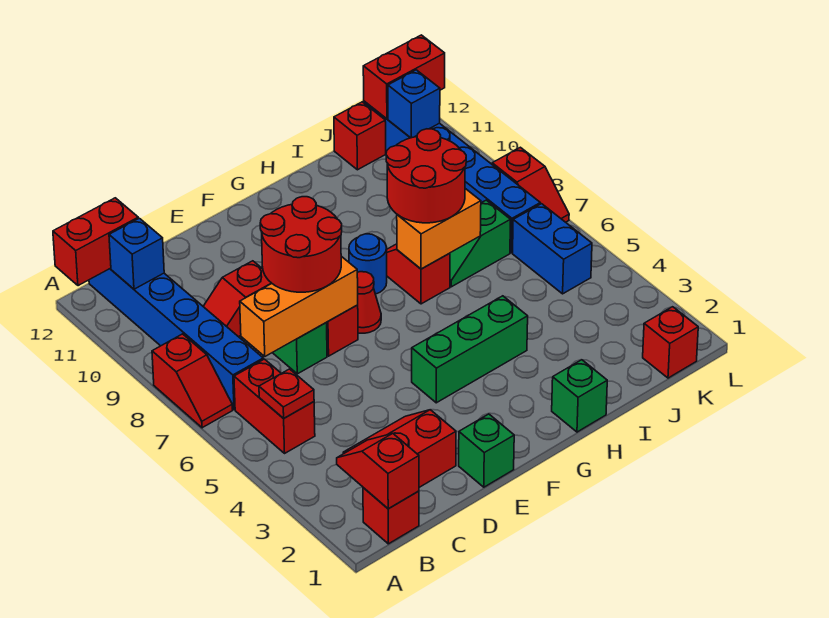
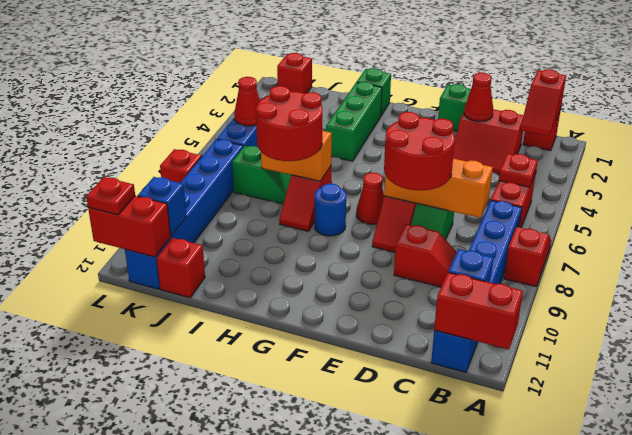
none -> red cone D2 level 2
green brick F4:H4 level 1 -> green brick H2:H4 level 1
none -> red cone K5 level 2
none -> red plate L12 level 3

